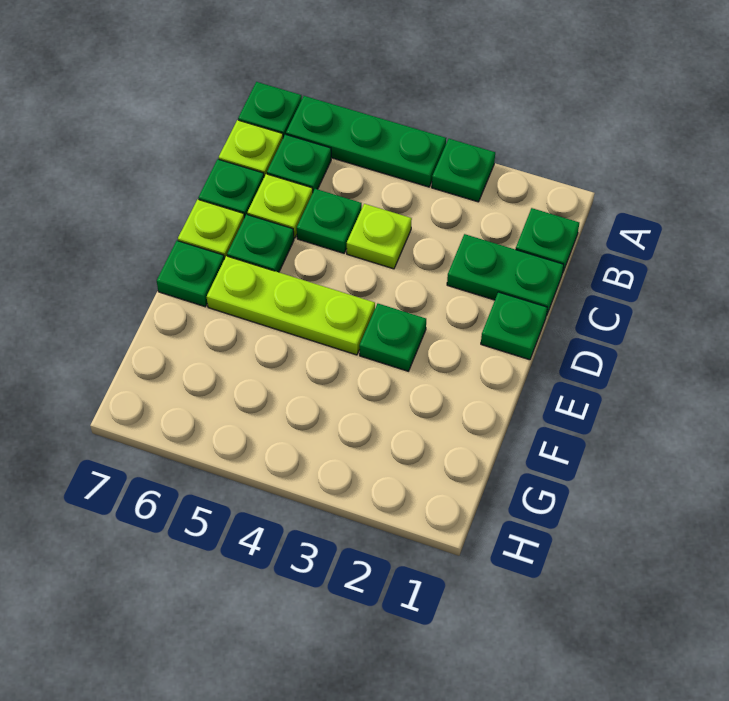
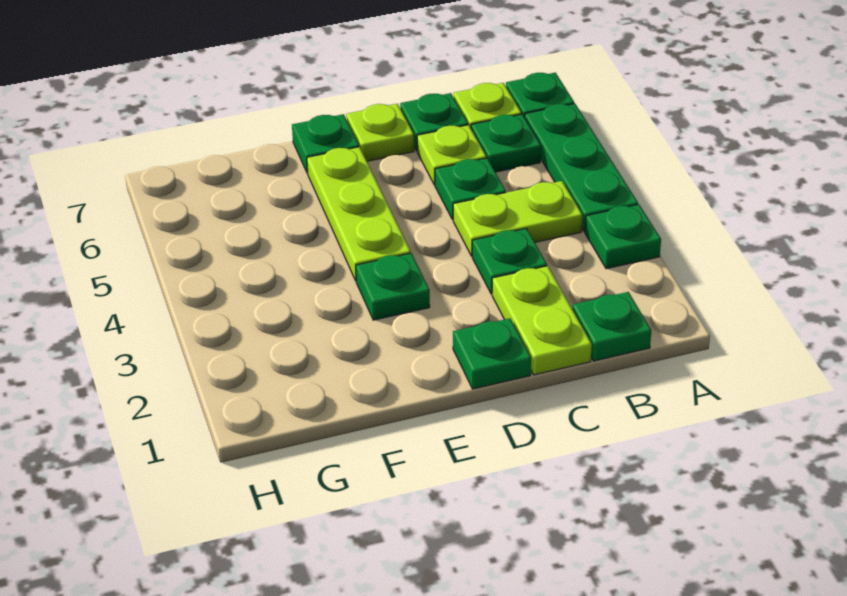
green plate C1:C2 level 1 -> lime plate C1:C2 level 1
lime plate C4 level 1 -> lime plate B4:C4 level 1
green plate D6 level 1 -> green plate C3 level 1

